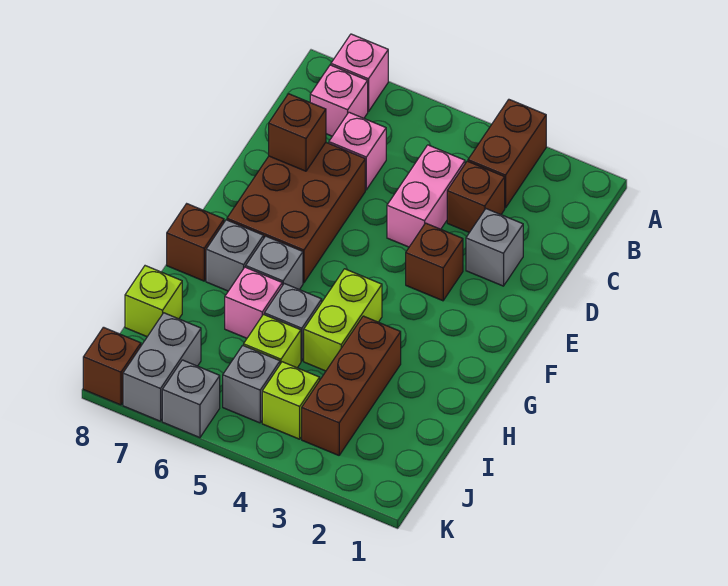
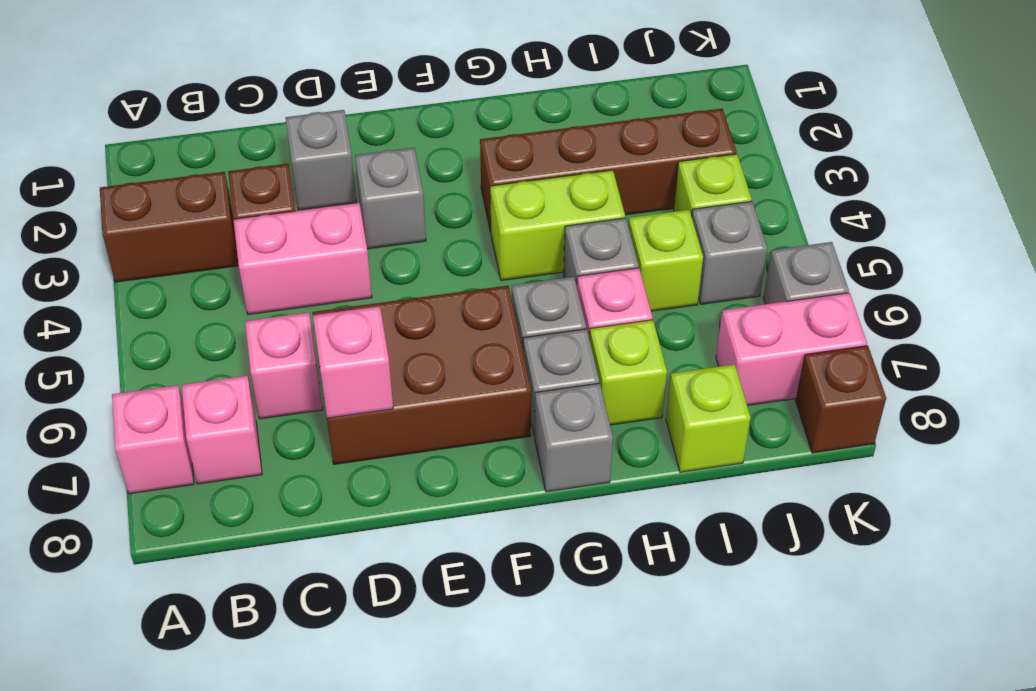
brown brick D7 level 2 -> pink brick D7 level 2
brown brick E3 level 1 -> grey brick E3 level 1
brown brick G8 level 1 -> grey brick G8 level 1
brown brick H3:J3 level 1 -> brown brick G3:J3 level 1
none -> lime brick H7 level 1
grey brick J7:K7 level 1 -> pink brick J7:K7 level 1

